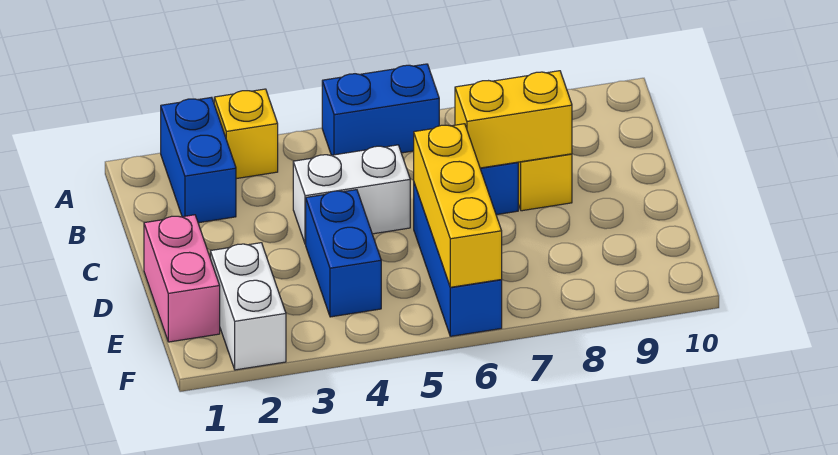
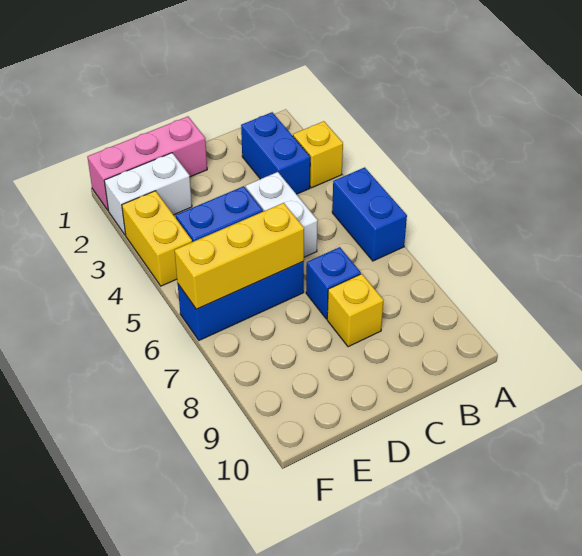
blue brick A2:B2 level 1 -> blue brick B2:B3 level 1
yellow brick C7:C8 level 2 -> yellow brick F3:F4 level 1
pink brick D1:E1 level 1 -> pink brick D1:F1 level 1

